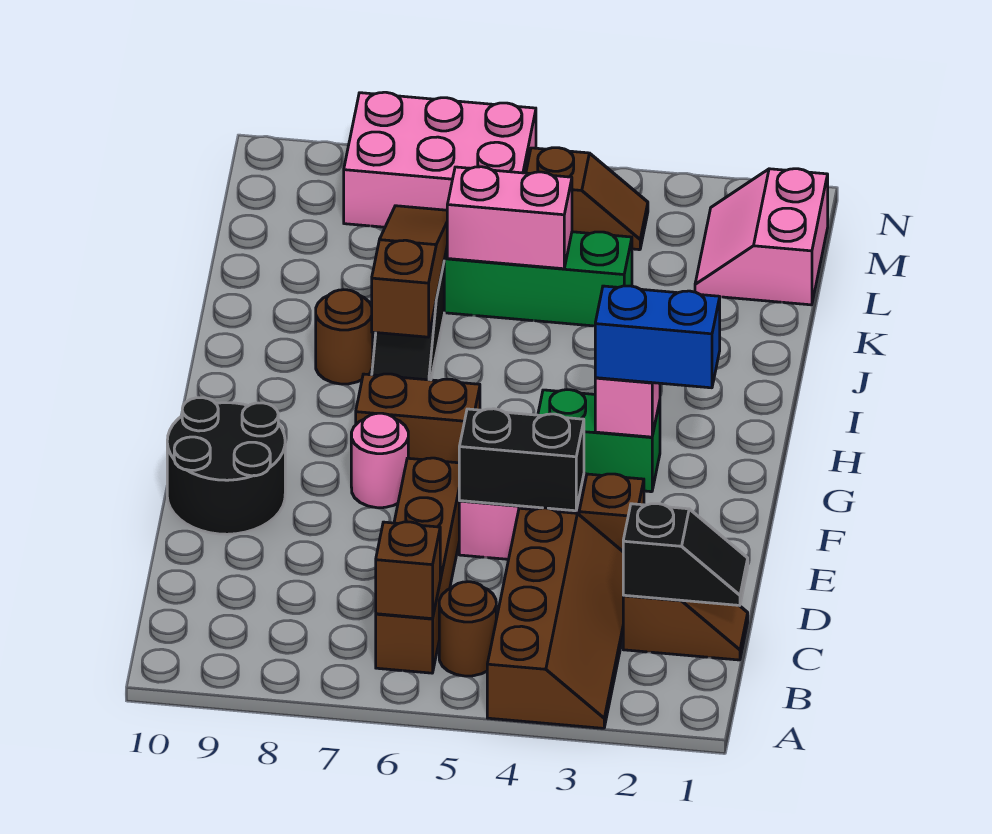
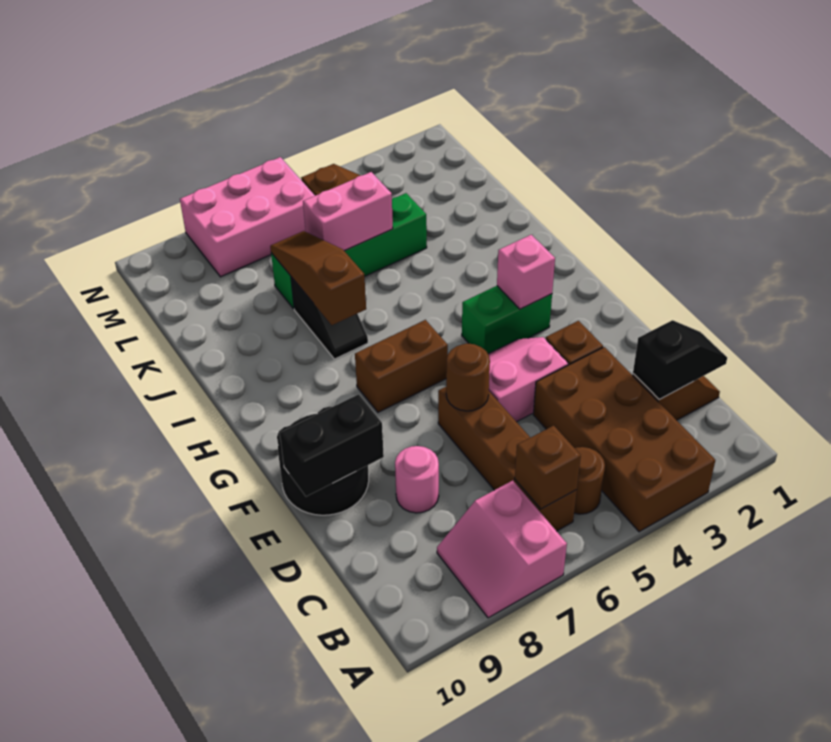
brown slope A3:D4 level 1 top 4 -> brown brick A3:D4 level 1
black brick E4:E5 level 2 -> black brick E9:E10 level 2
pink round brick F7 level 1 -> pink round brick D8 level 1
blue brick G2:G3 level 3 -> none
brown round brick I8 level 1 -> brown round brick E6 level 2
pink slope L1:M2 level 1 top 1 -> pink slope A7:B8 level 1 top 7

